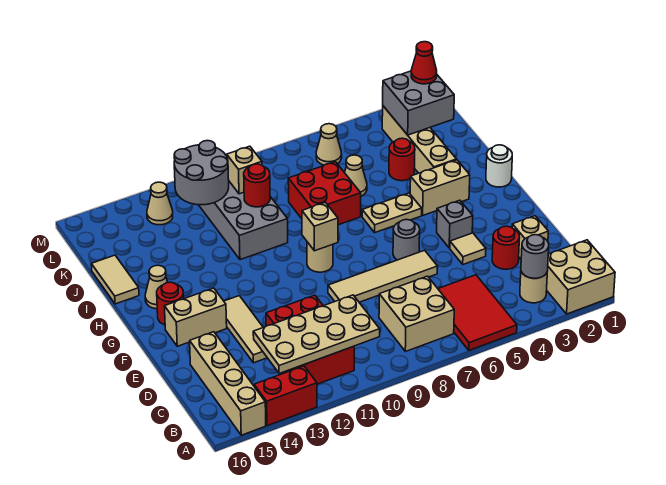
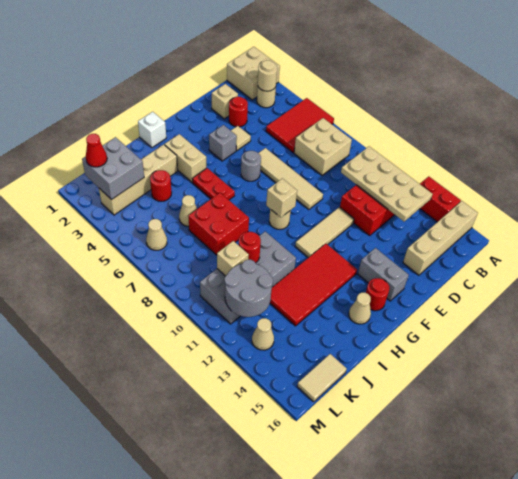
grey round brick B3 level 2 -> tan round brick B3 level 2
tan tile D13:F13 level 1 -> tan tile E11:G11 level 1
tan brick F14:F15 level 1 -> grey brick F14:F15 level 1
none -> red tile G12:J13 level 1
white round brick H1 level 1 -> white brick H1 level 1
tan plate H5:H6 level 1 -> red plate H5:H6 level 1
tan tile I16:J16 level 1 -> tan tile K16:L16 level 1

